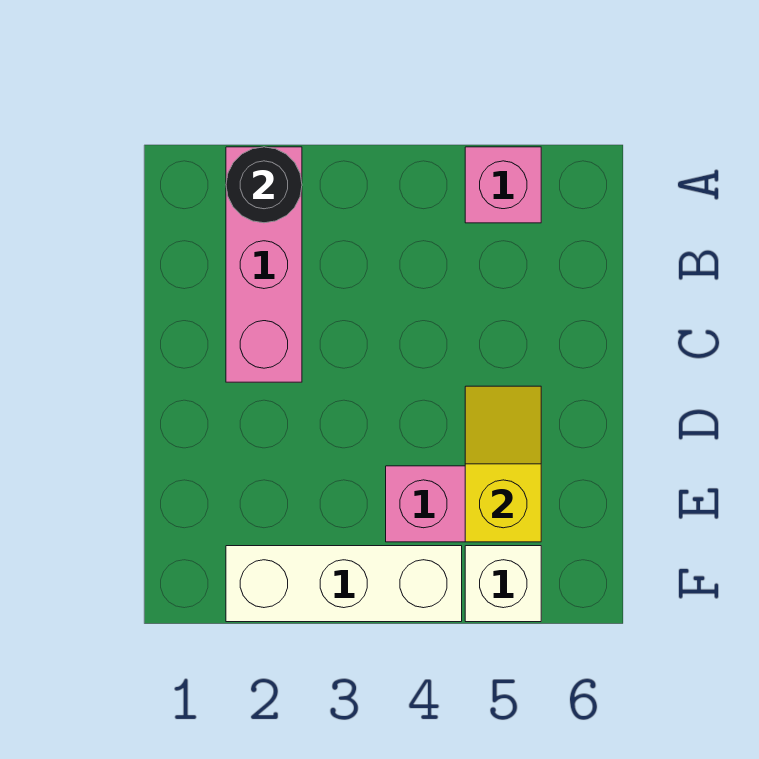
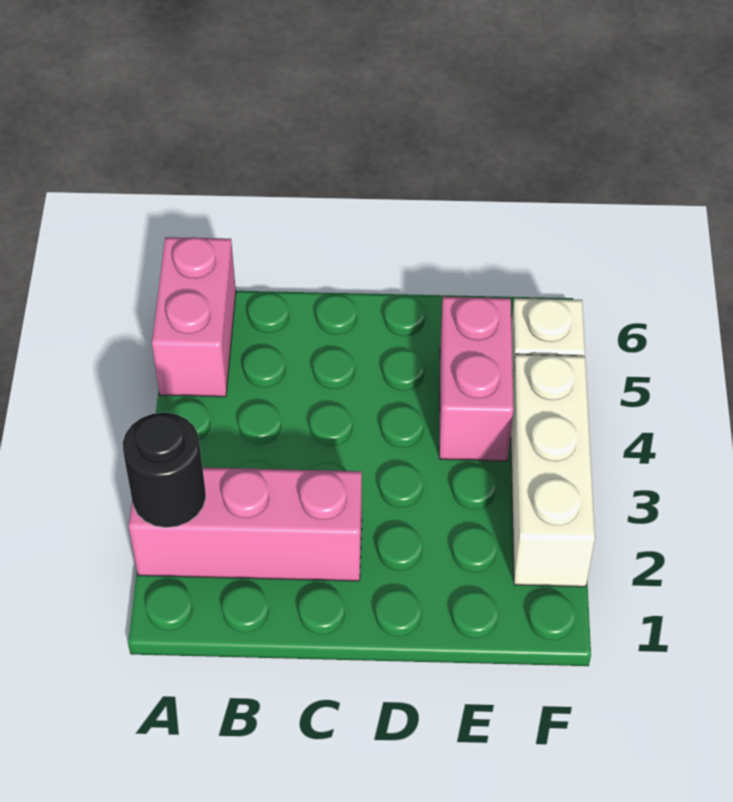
pink brick A5 level 1 -> pink brick A5:A6 level 1
yellow slope D5:E5 level 2 top E -> none

